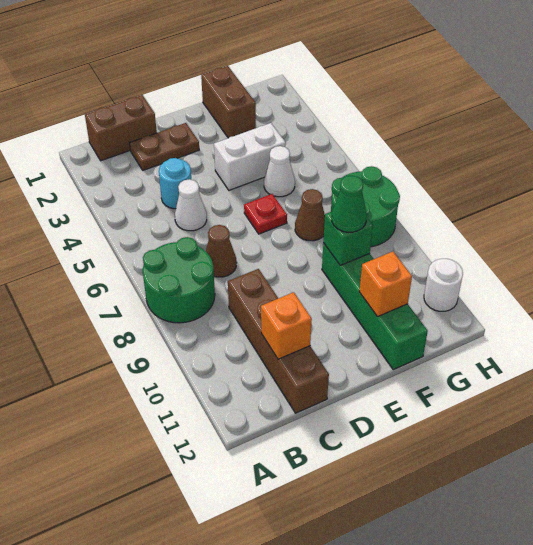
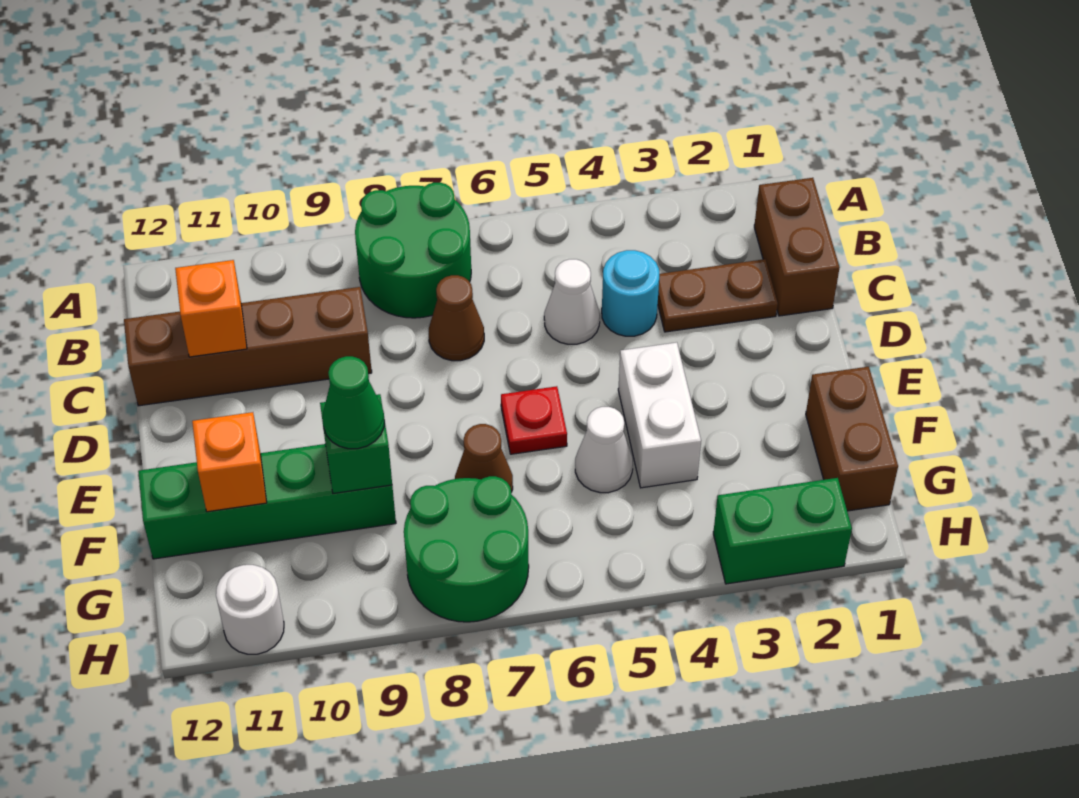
brown plate C2:D2 level 1 -> brown plate C2:C3 level 1
brown brick F1:F2 level 1 -> brown brick F1:G1 level 1
none -> green brick H2:H3 level 1

